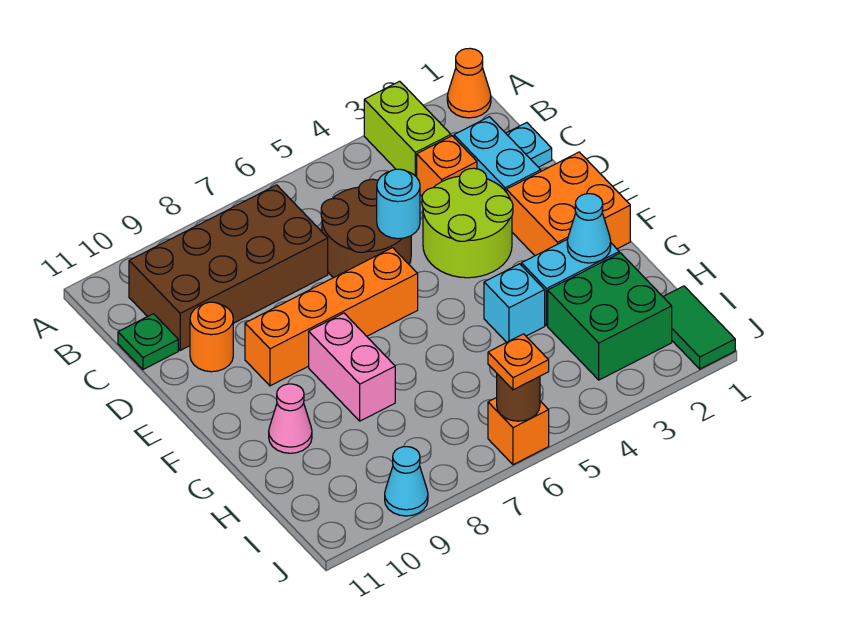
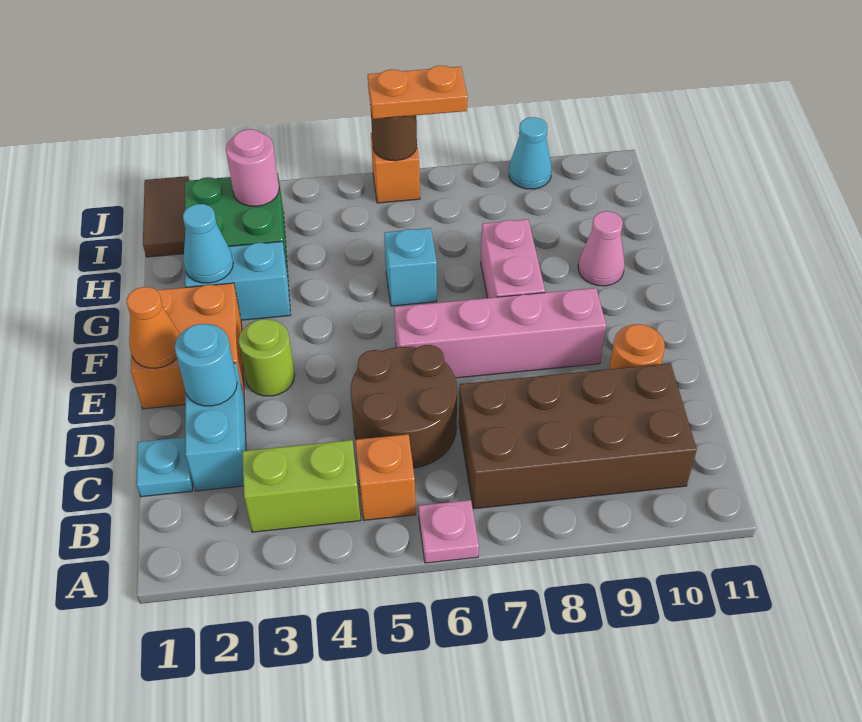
orange cone A1 level 1 -> orange cone E1 level 2
lime brick A3:B3 level 1 -> lime brick B3:B4 level 1
none -> pink plate A6 level 1
orange brick C3 level 1 -> orange brick B5 level 1
green plate C11 level 1 -> none
lime round brick D3:E4 level 1 -> lime round brick E3 level 1
cyan round brick D5 level 2 -> cyan round brick D2 level 2
orange brick E6:E9 level 1 -> pink brick E6:E9 level 1
cyan brick G4 level 1 -> cyan brick G6 level 1
green tile I1:J1 level 1 -> brown tile I1:J1 level 1
none -> pink round brick I3 level 2
orange plate J6 level 3 -> orange plate J6:J7 level 3

